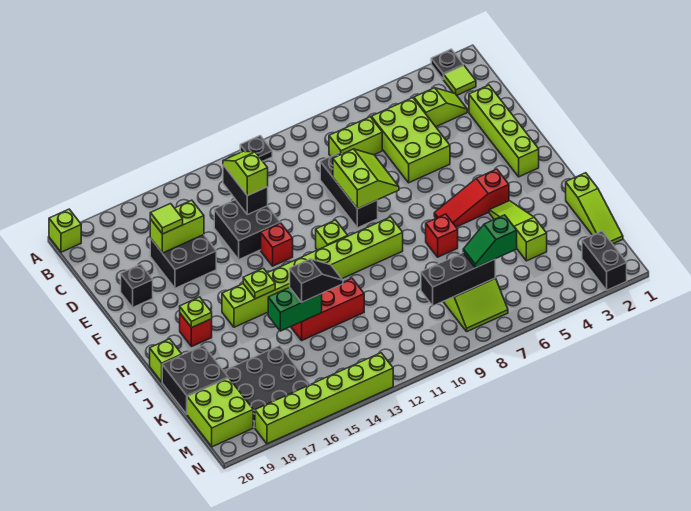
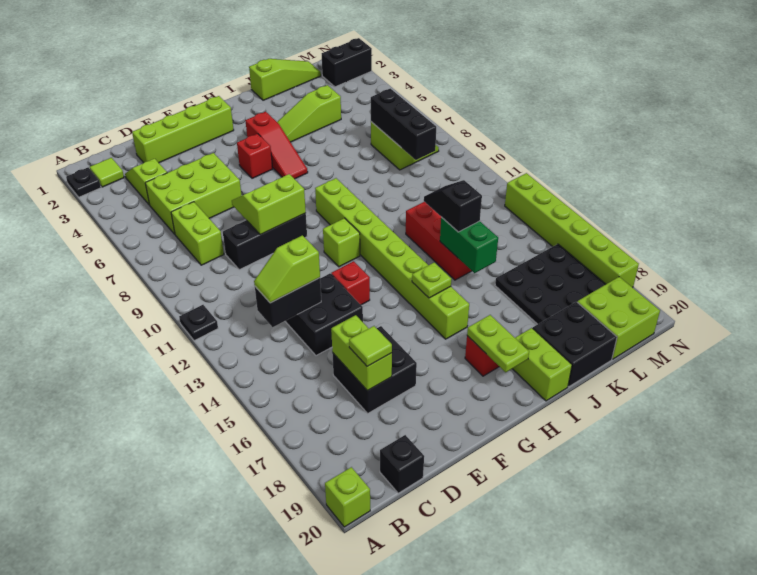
black brick E19 level 1 -> black brick C20 level 1
lime plate H18 level 2 -> lime plate H18:H19 level 2
red brick I7 level 1 -> red brick G5 level 1
lime brick I20 level 1 -> lime brick I19:I20 level 1
green slope L6:L7 level 3 top 6 -> none

